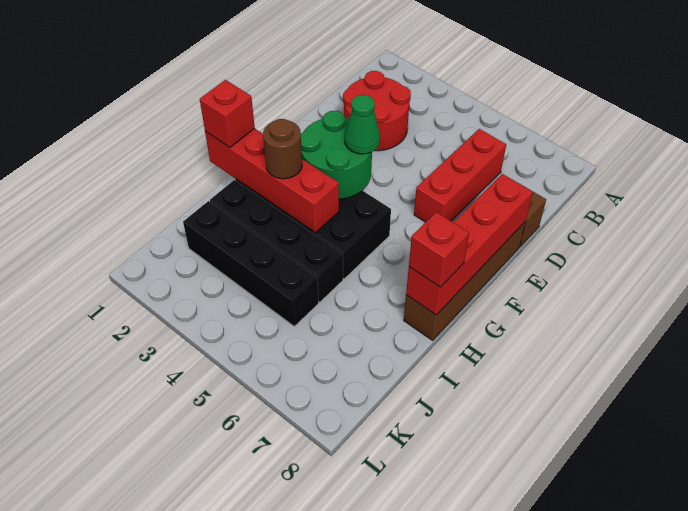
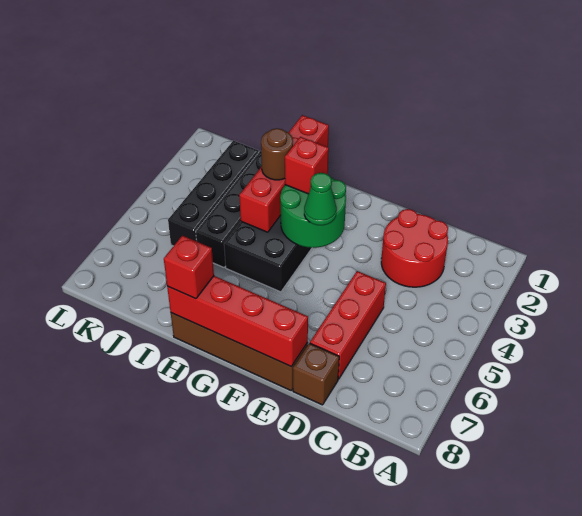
red brick C6:E6 level 1 -> red brick D5:D7 level 1
red brick H1 level 3 -> red brick G3 level 3

